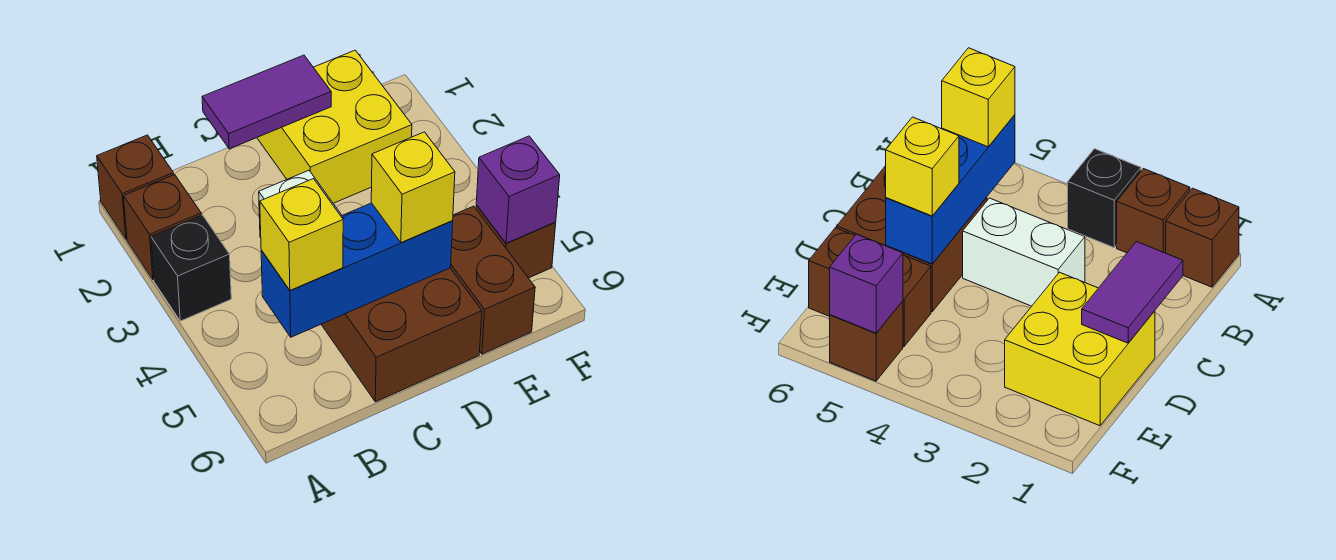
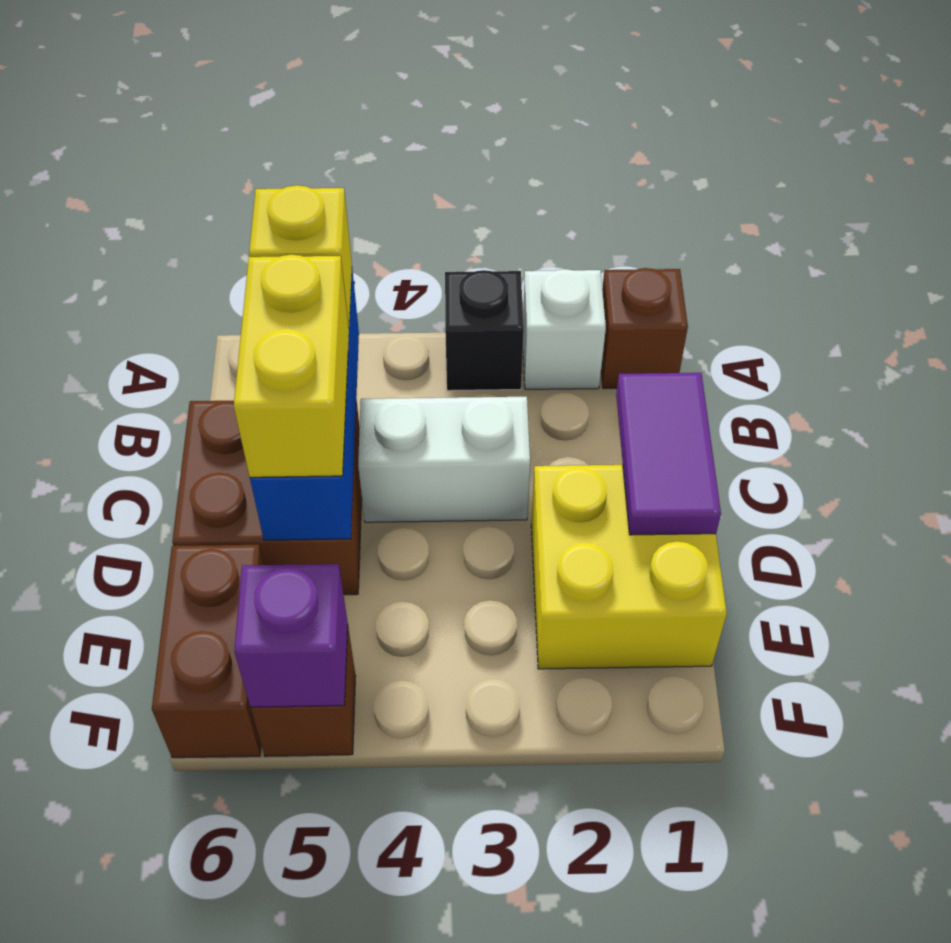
brown brick A2 level 1 -> white brick A2 level 1
yellow brick D5 level 3 -> yellow brick C5:D5 level 3
brown brick E5:E6 level 1 -> brown brick E6:F6 level 1

